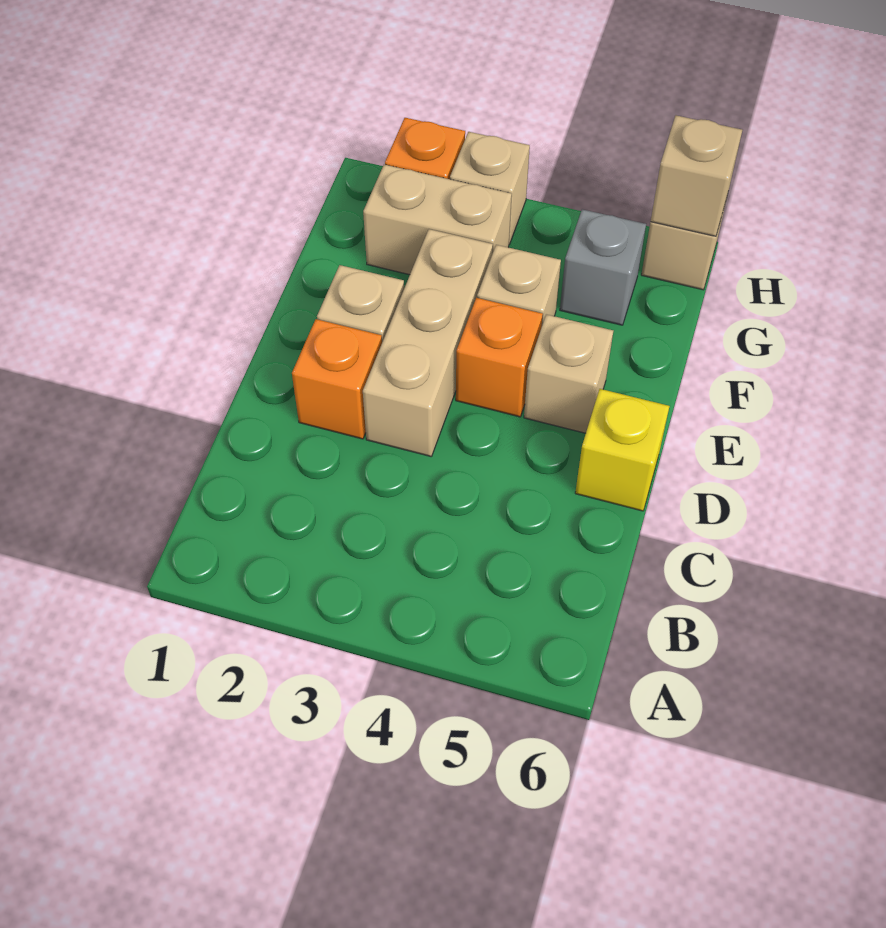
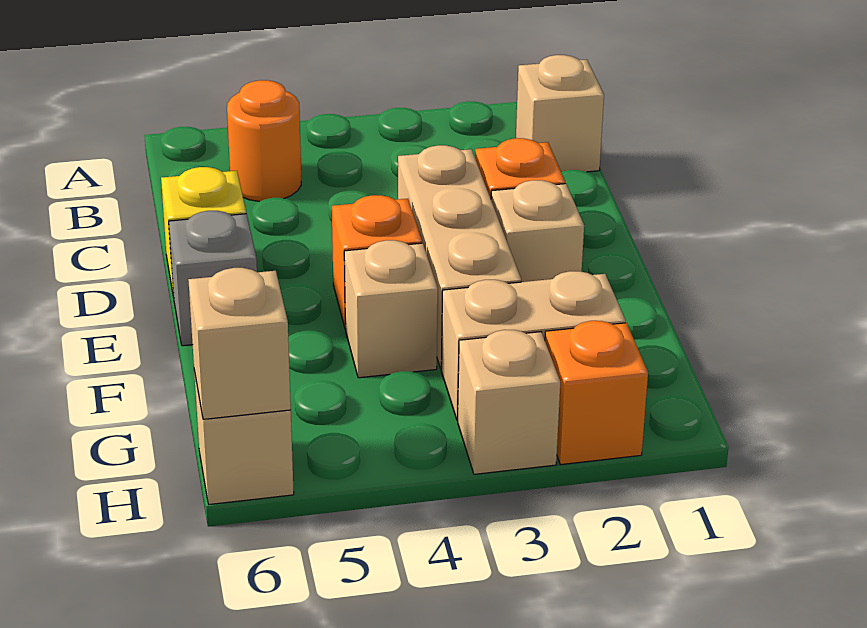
none -> orange round brick B5 level 1
tan brick E5 level 1 -> tan brick B1 level 1
grey brick G5 level 1 -> grey brick E6 level 1

